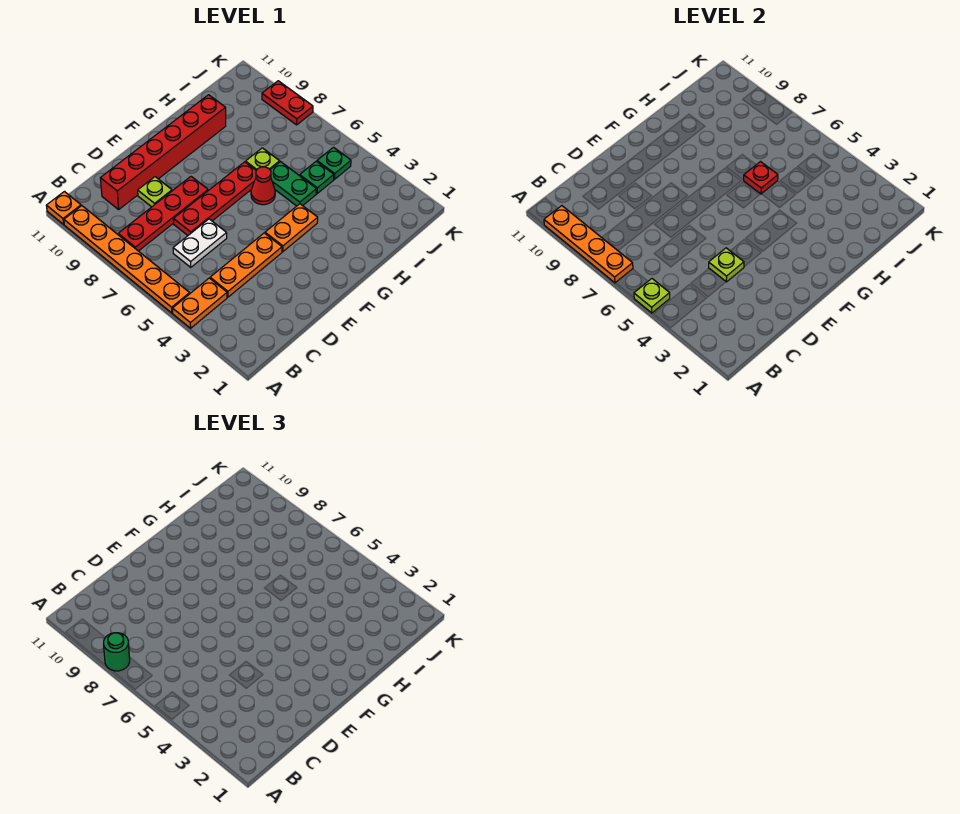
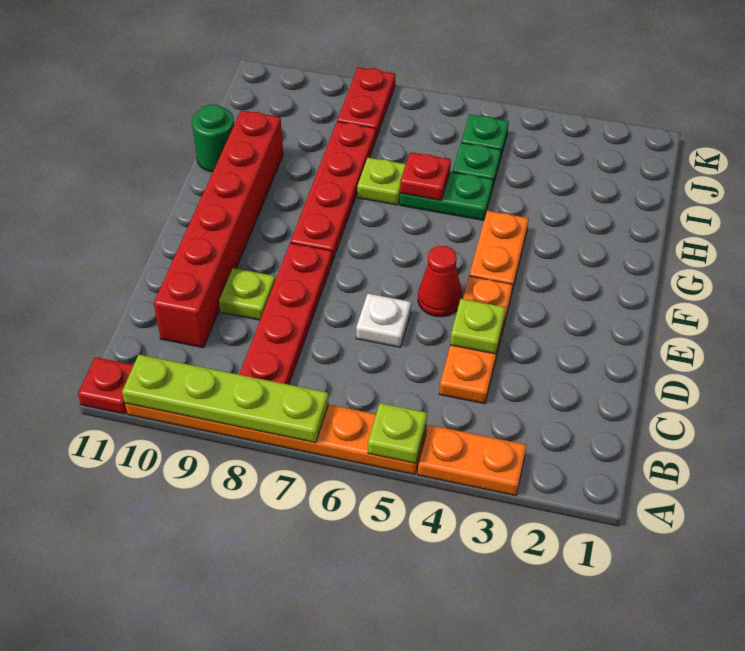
orange plate A4:B4 level 1 -> orange plate A3:A4 level 1
orange plate A7:A10 level 2 -> lime plate A7:A10 level 2
green round brick A8 level 3 -> green round brick H11 level 1
orange plate A11 level 1 -> red plate A11 level 1
white plate C6:D6 level 1 -> white plate D6 level 1
red plate D7:G7 level 1 -> red plate F8:I8 level 1
red cone G6 level 1 -> red cone E5 level 1
red plate K8:K9 level 1 -> red plate J8:K8 level 1

